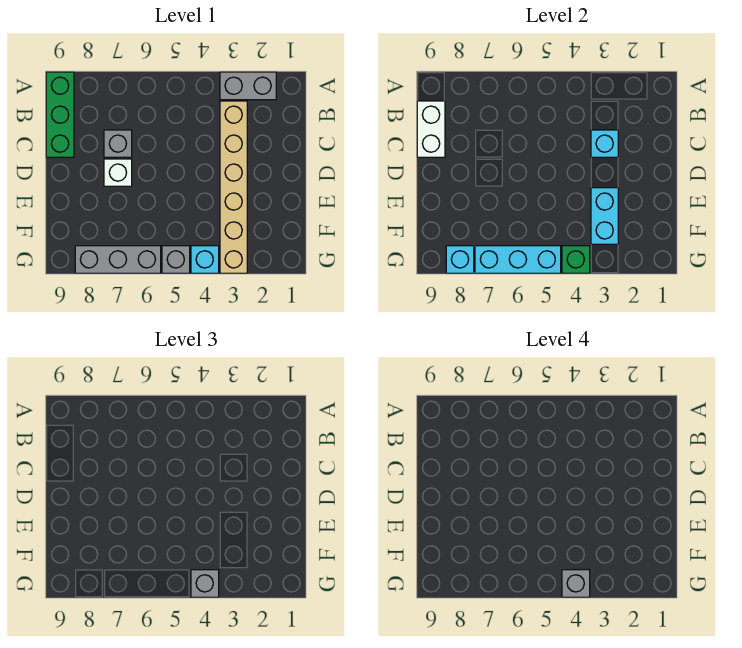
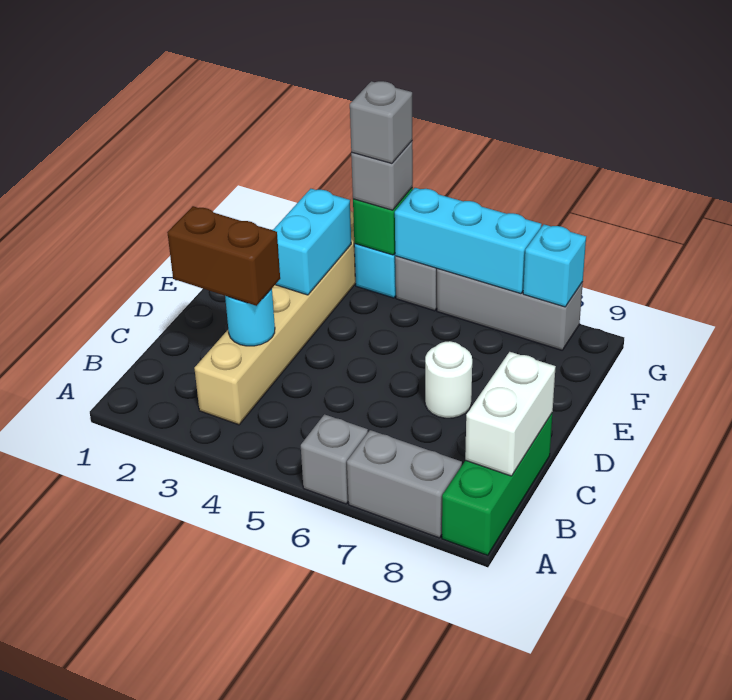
grey brick A2:A3 level 1 -> grey brick A7:A8 level 1
none -> brown brick C2:C3 level 3
cyan brick C3 level 2 -> cyan round brick C3 level 2
grey brick C7 level 1 -> grey brick A6 level 1
white brick D7 level 1 -> white round brick D7 level 1

